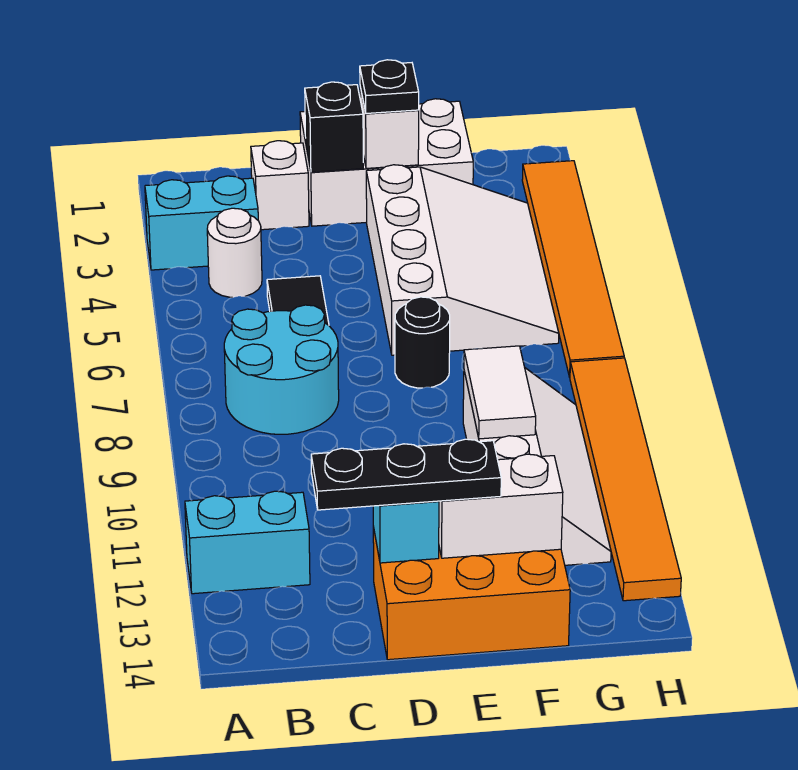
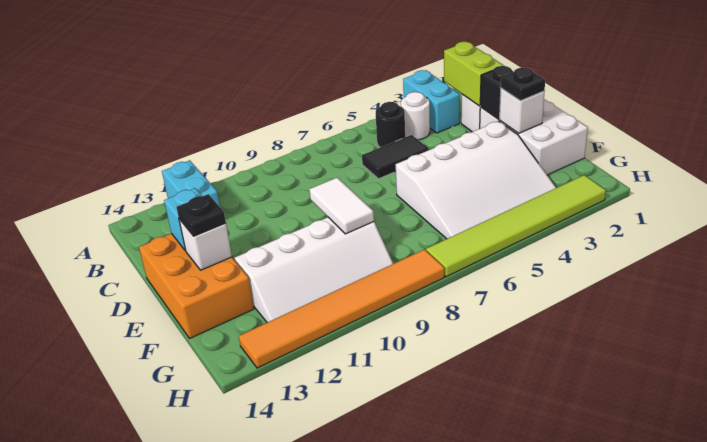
none -> lime brick B2:C2 level 2
cyan round brick B7:C8 level 1 -> none
black plate C13:E13 level 3 -> black plate E13 level 3
black round brick E7 level 1 -> black round brick B5 level 1
white brick E13:F13 level 2 -> white brick E13 level 2
white tile F9:F10 level 2 -> white tile E9:F9 level 2
orange tile H2:H7 level 1 -> lime tile H2:H7 level 1

